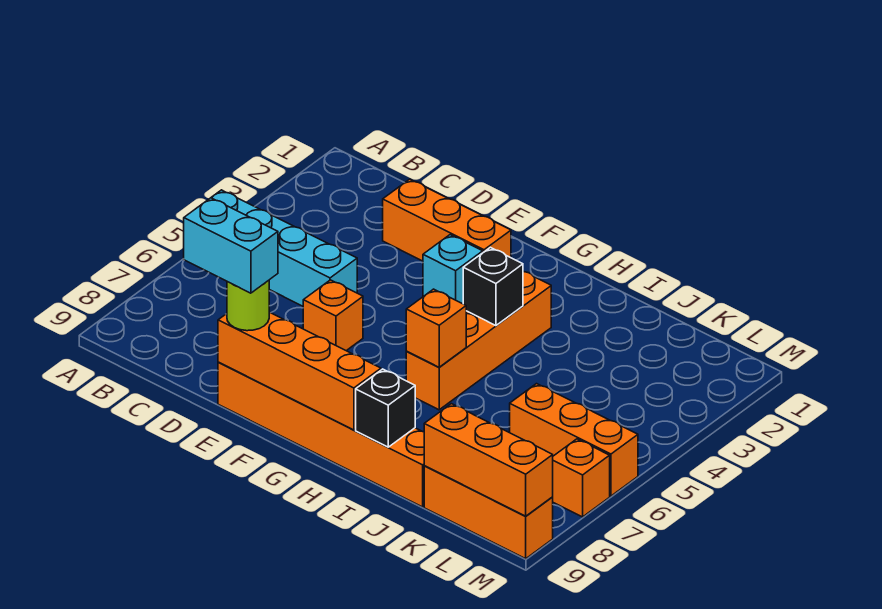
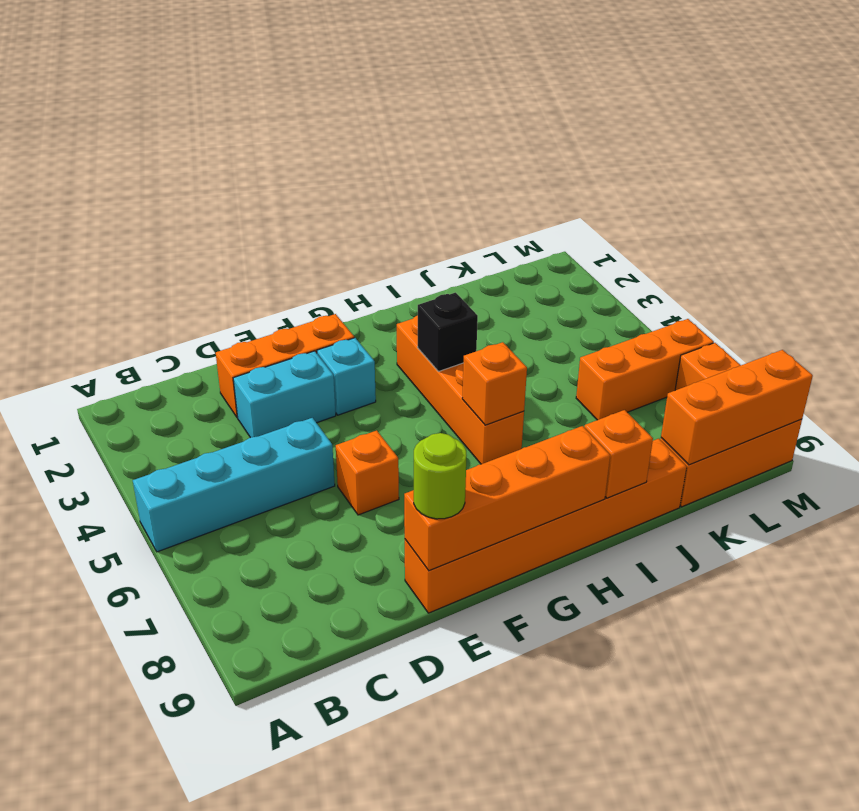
cyan brick D9:E9 level 4 -> cyan brick D3:E3 level 1
black brick I9 level 2 -> orange brick I9 level 2

